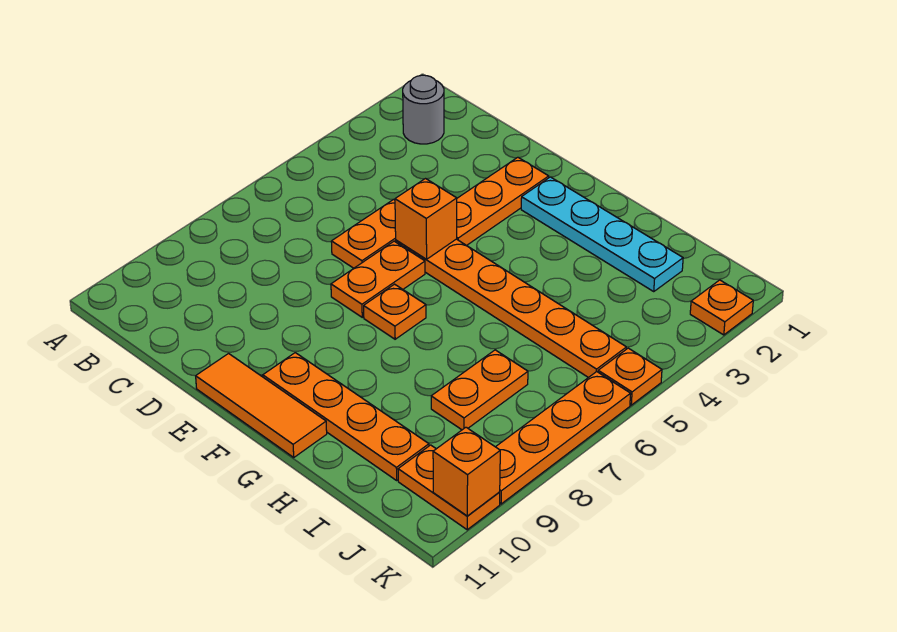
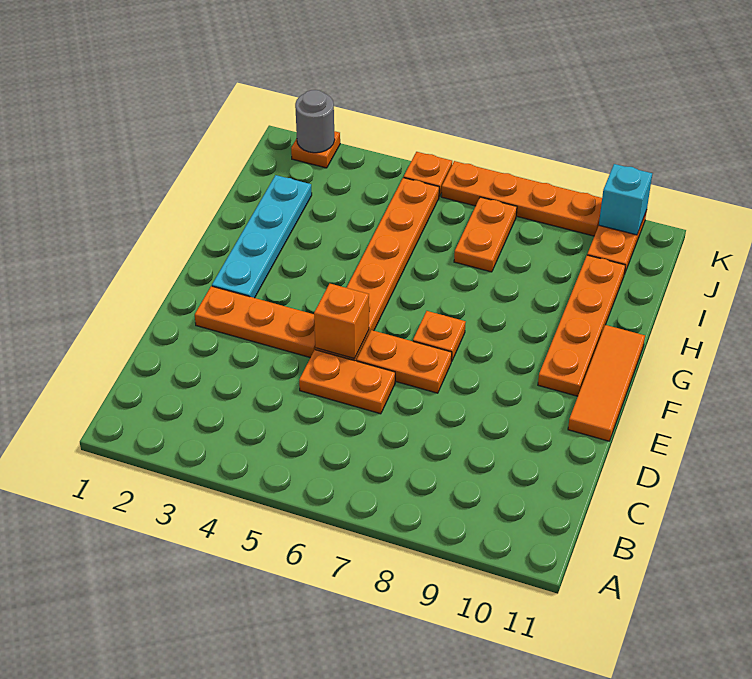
grey round brick B2 level 1 -> grey round brick K2 level 2
orange plate I7:I8 level 1 -> orange plate I7:J7 level 1
orange brick K10 level 2 -> cyan brick K10 level 2

